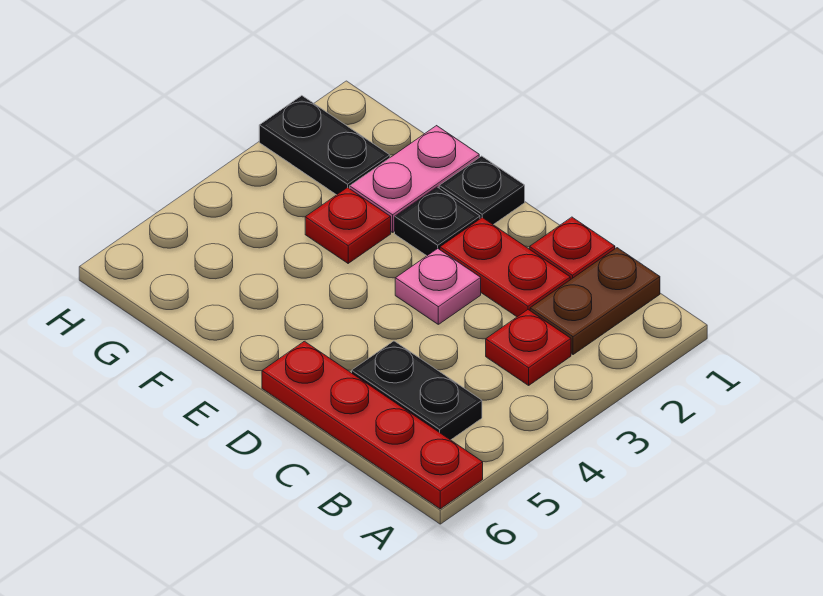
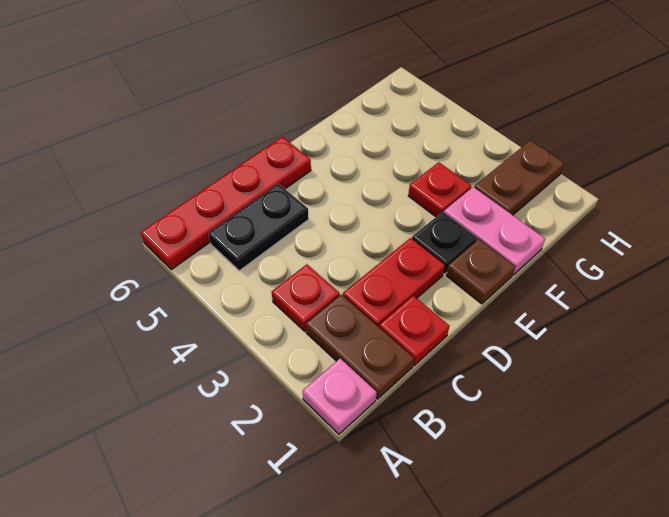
pink plate D3 level 1 -> pink plate A1 level 1
black plate E1 level 1 -> brown plate E1 level 1
black plate G2:H2 level 1 -> brown plate G2:H2 level 1

